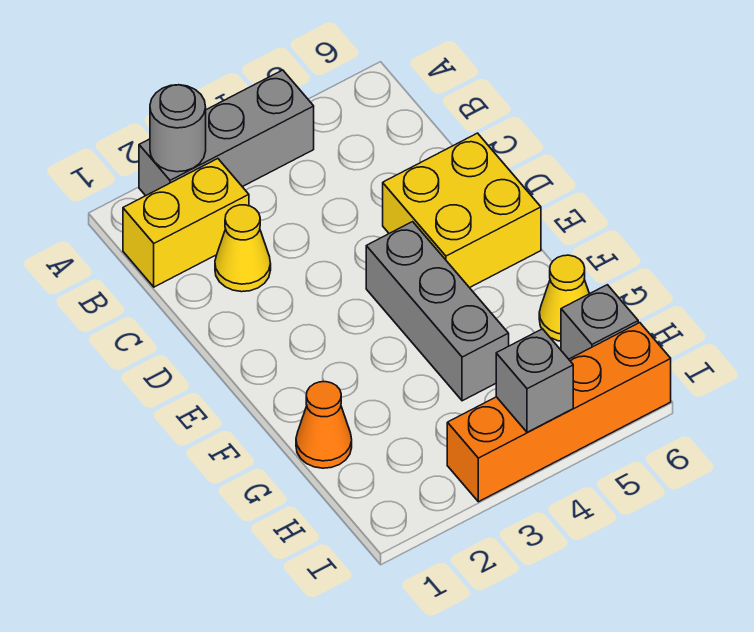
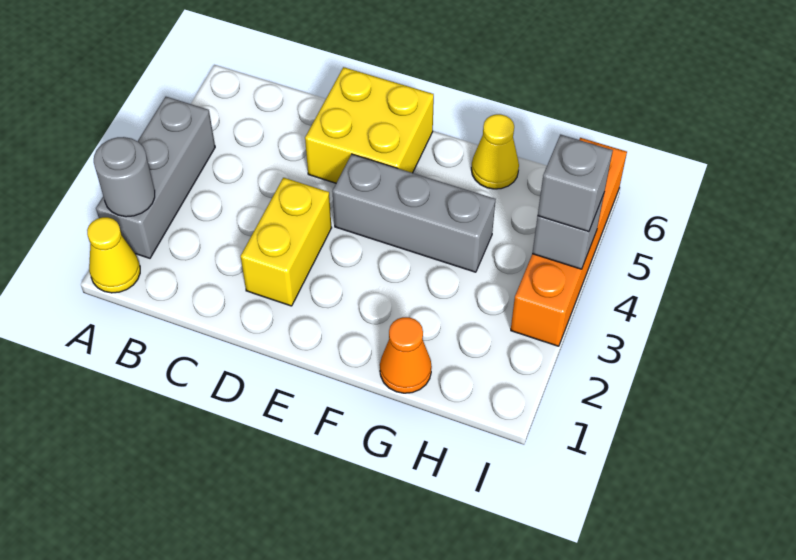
yellow brick B1:B2 level 1 -> yellow brick D2:D3 level 1
yellow cone C2 level 1 -> yellow cone A1 level 1
grey brick H6 level 1 -> grey brick I4 level 3

